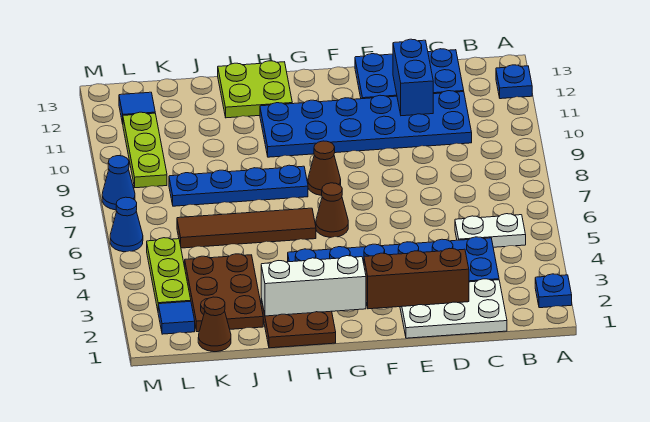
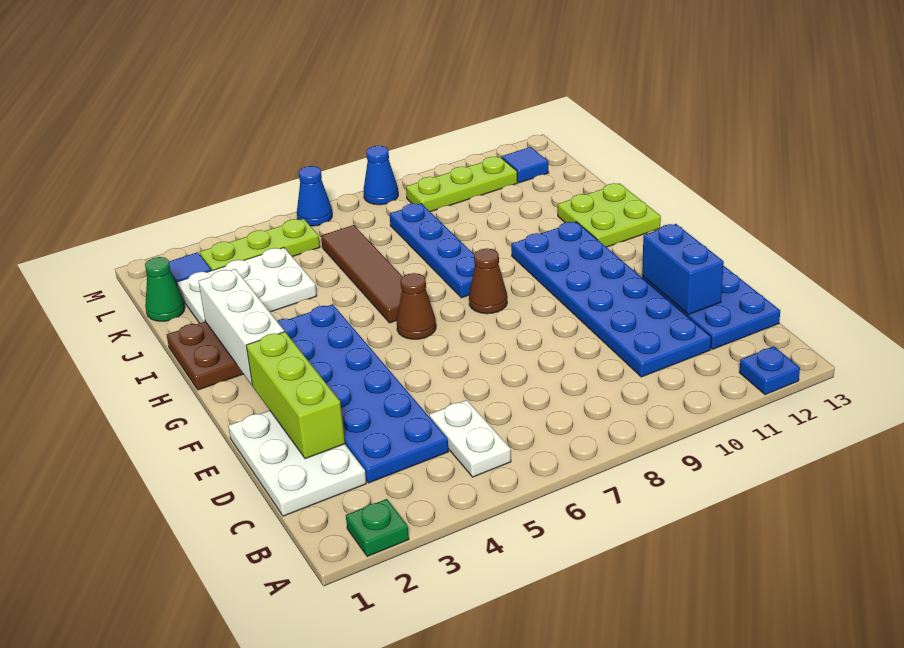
blue plate A2 level 1 -> green plate A2 level 1
brown brick D2:F2 level 2 -> lime brick D2:F2 level 2
blue brick D11:D12 level 2 -> blue brick D12:E12 level 2
brown plate J2:K4 level 1 -> white plate J2:K4 level 1
brown cone K1 level 1 -> green cone K1 level 1

